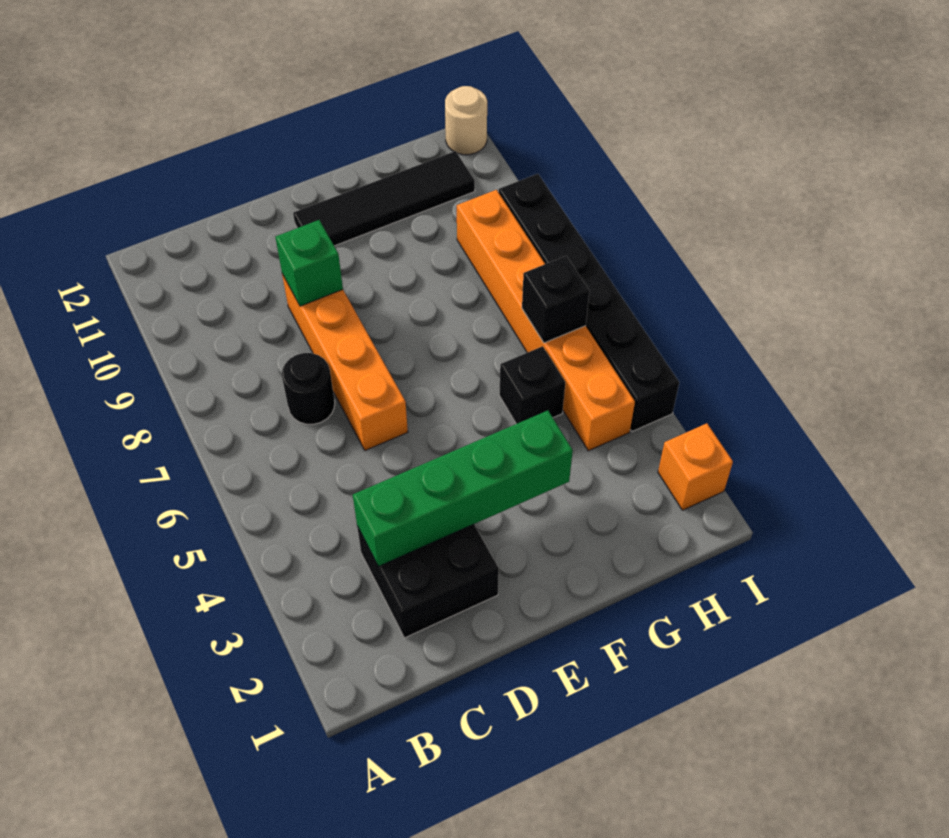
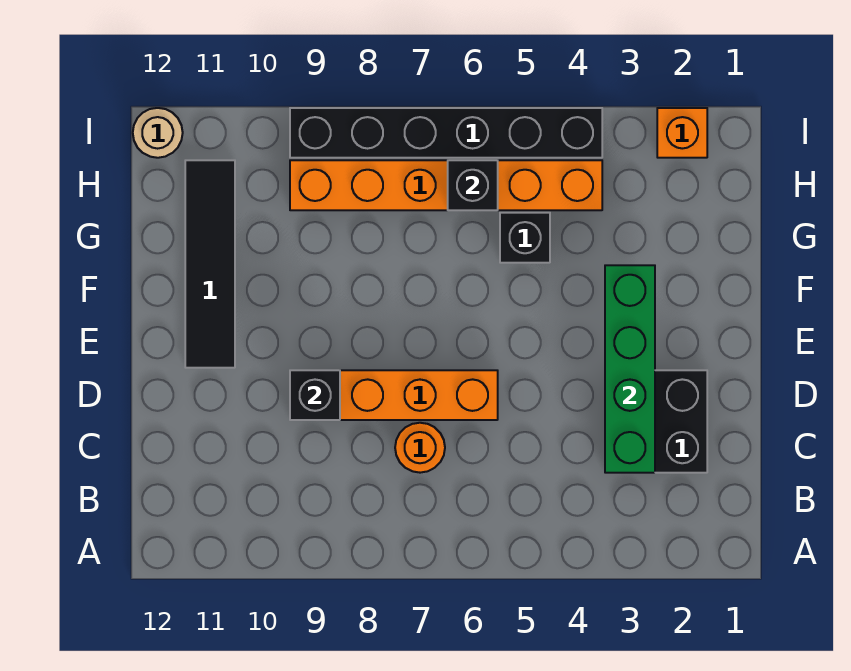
black round brick C7 level 1 -> orange round brick C7 level 1
green brick D9 level 2 -> black brick D9 level 2

